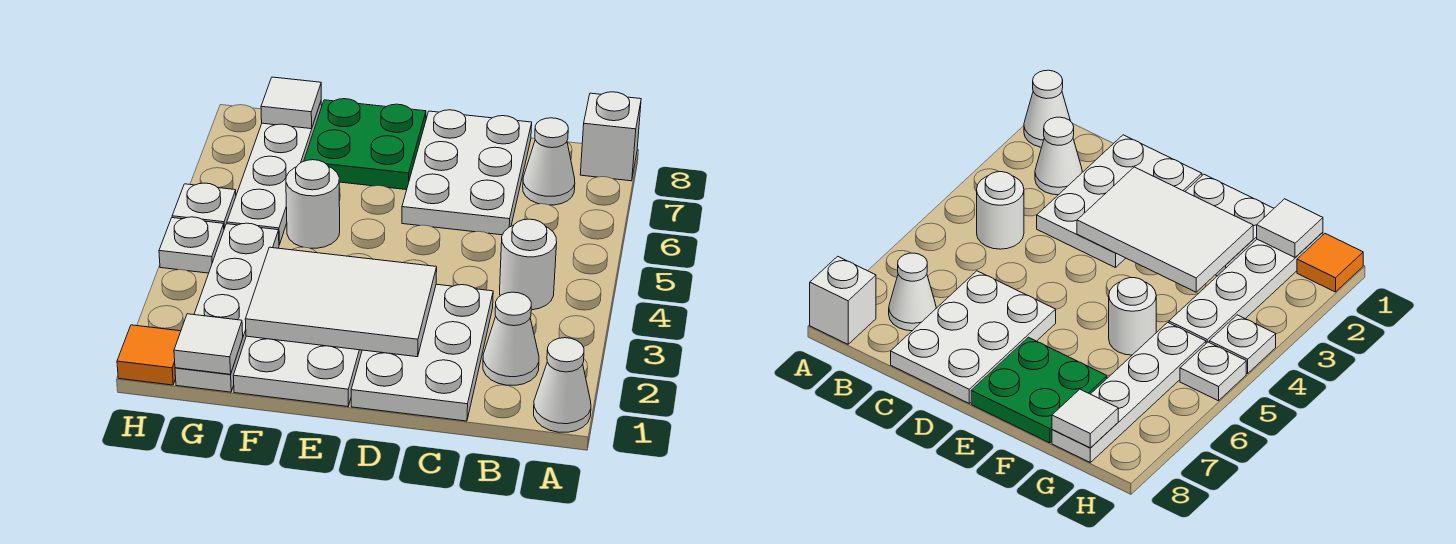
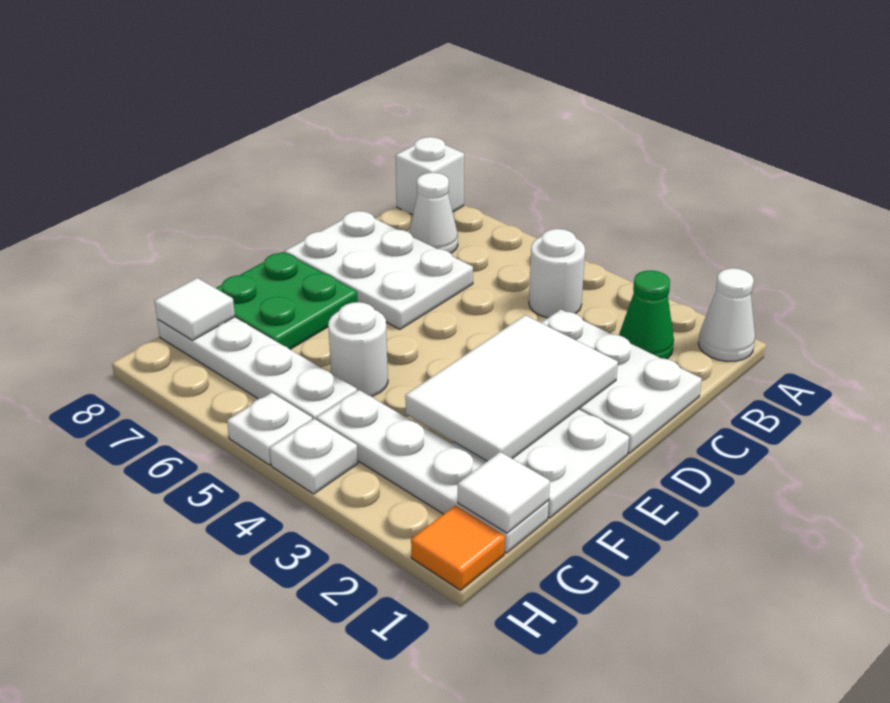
white cone B2 level 1 -> green cone B2 level 1

